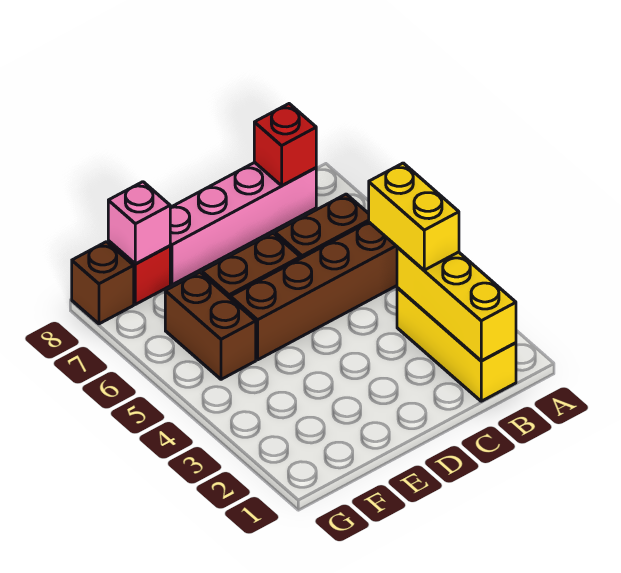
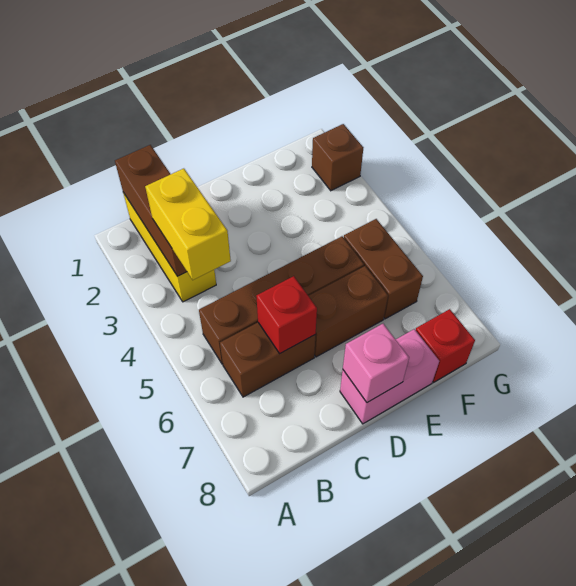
yellow brick B1:B3 level 2 -> brown brick B1:B3 level 2
pink brick B8:E8 level 1 -> pink brick D8:E8 level 1
red brick B8 level 2 -> red brick C6 level 2
pink brick F8 level 2 -> pink brick D8 level 2
brown brick G8 level 1 -> brown brick G2 level 1

